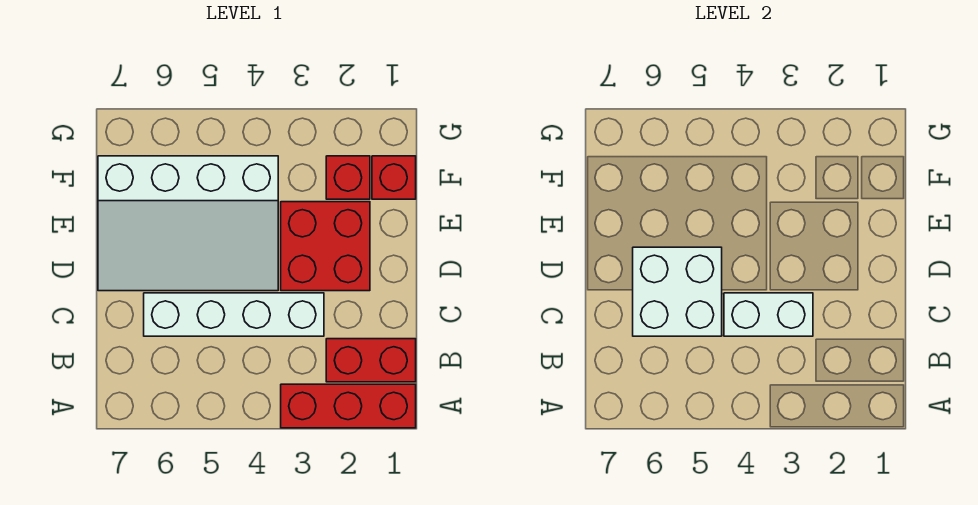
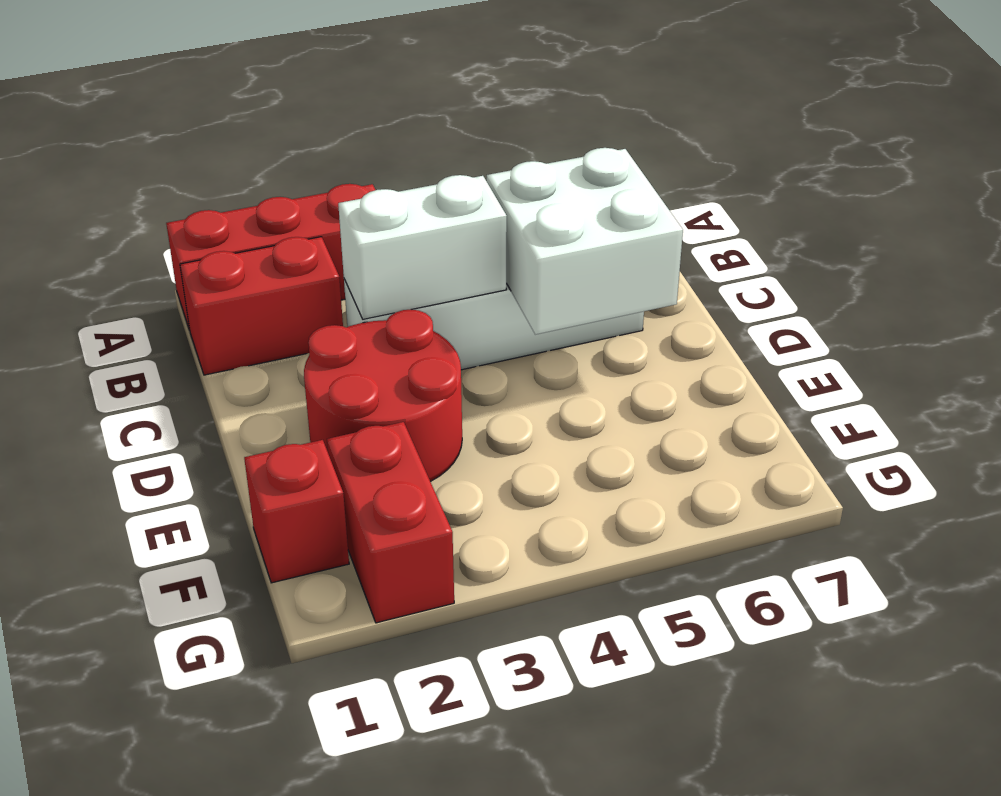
red brick D2:E3 level 1 -> red round brick D2:E3 level 1
white slope D4:F7 level 1 top F -> none
red brick F2 level 1 -> red brick F2:G2 level 1

